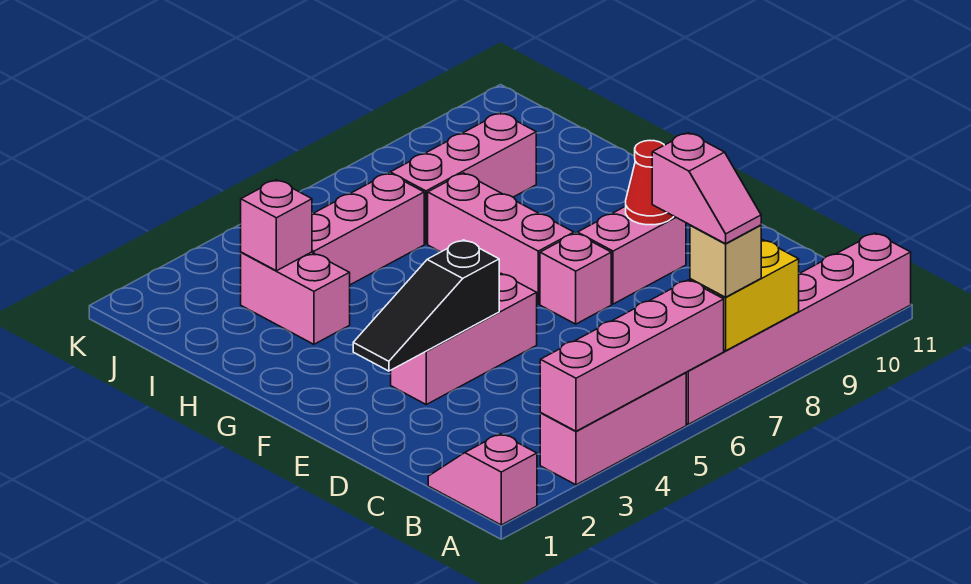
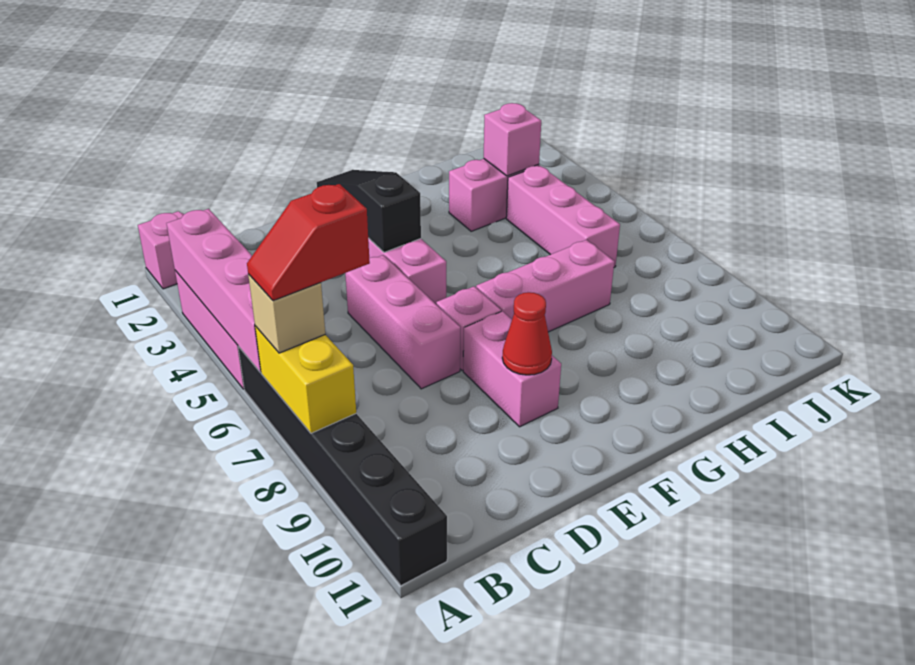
pink brick A6:A11 level 1 -> black brick A6:A11 level 1
pink slope A7:B7 level 4 top B -> red slope A7:B7 level 4 top B
pink brick I7:I9 level 1 -> pink brick D5:D7 level 1

